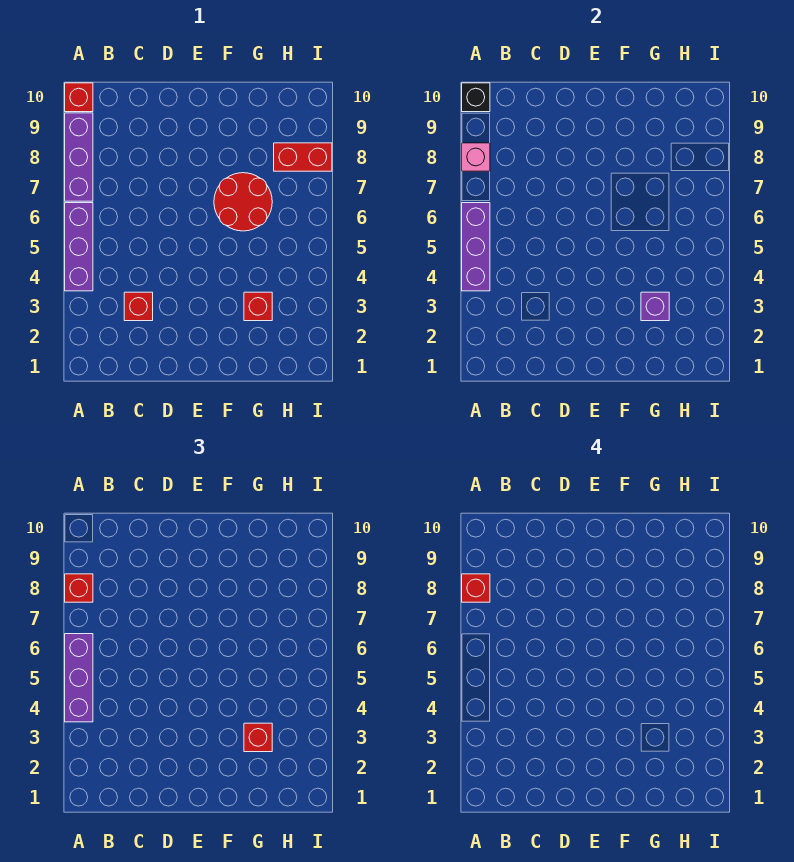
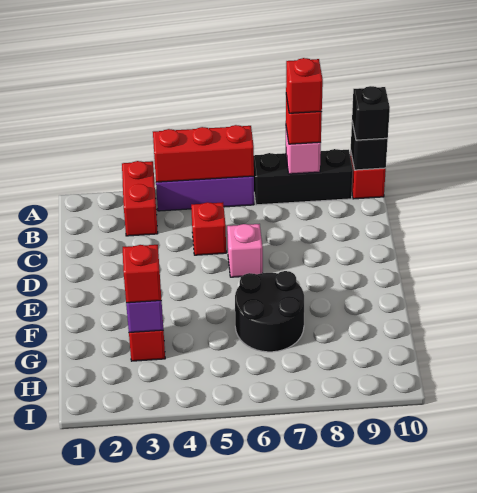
purple brick A4:A6 level 2 -> red brick A4:A6 level 2
purple brick A4:A6 level 3 -> none
purple brick A7:A9 level 1 -> black brick A7:A9 level 1
none -> black brick A10 level 3
red brick C3 level 1 -> red brick C5 level 1
none -> pink brick D6 level 1
red round brick F6:G7 level 1 -> black round brick F6:G7 level 1
red brick H8:I8 level 1 -> red brick A3:B3 level 1

